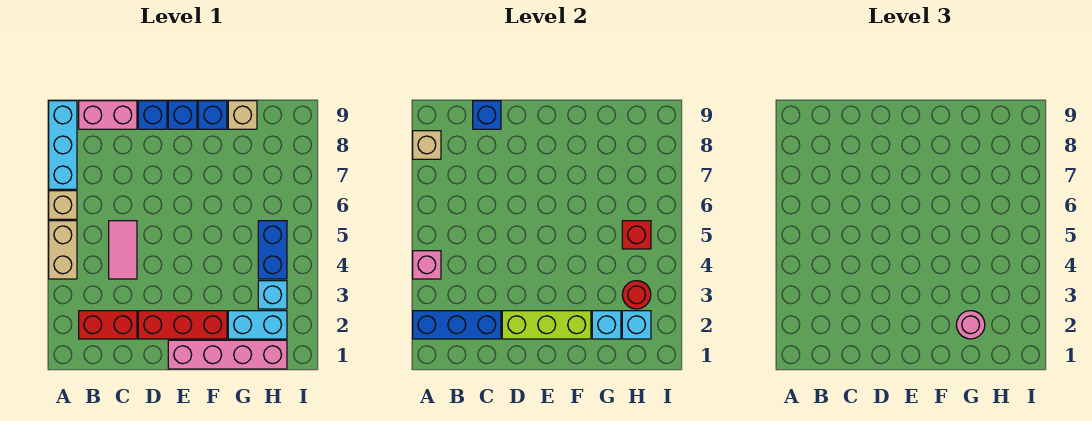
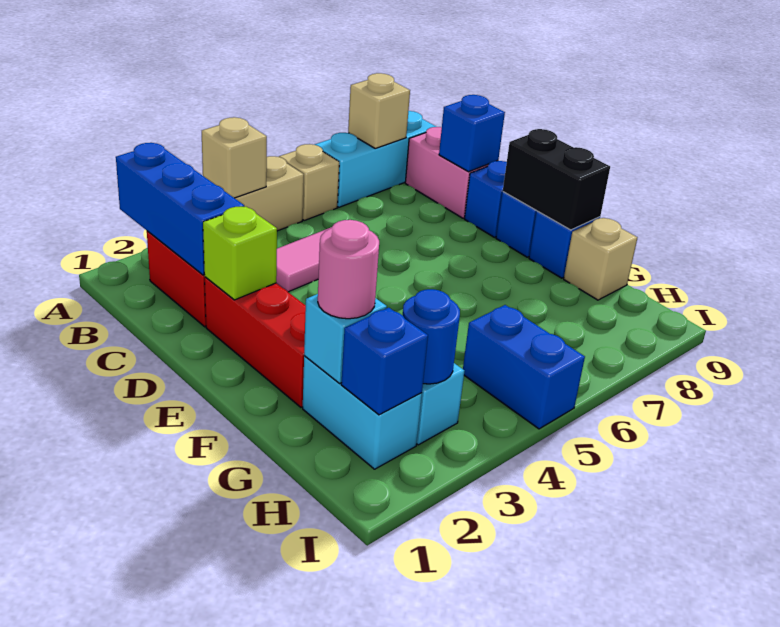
pink brick A4 level 2 -> tan brick A4 level 2
lime brick D2:F2 level 2 -> lime brick D2 level 2
pink brick E1:H1 level 1 -> none
none -> black brick E9:F9 level 2
cyan brick H2 level 2 -> blue brick H2 level 2
red round brick H3 level 2 -> blue round brick H3 level 2
blue brick H4:H5 level 1 -> blue brick H5:I5 level 1
red brick H5 level 2 -> none

